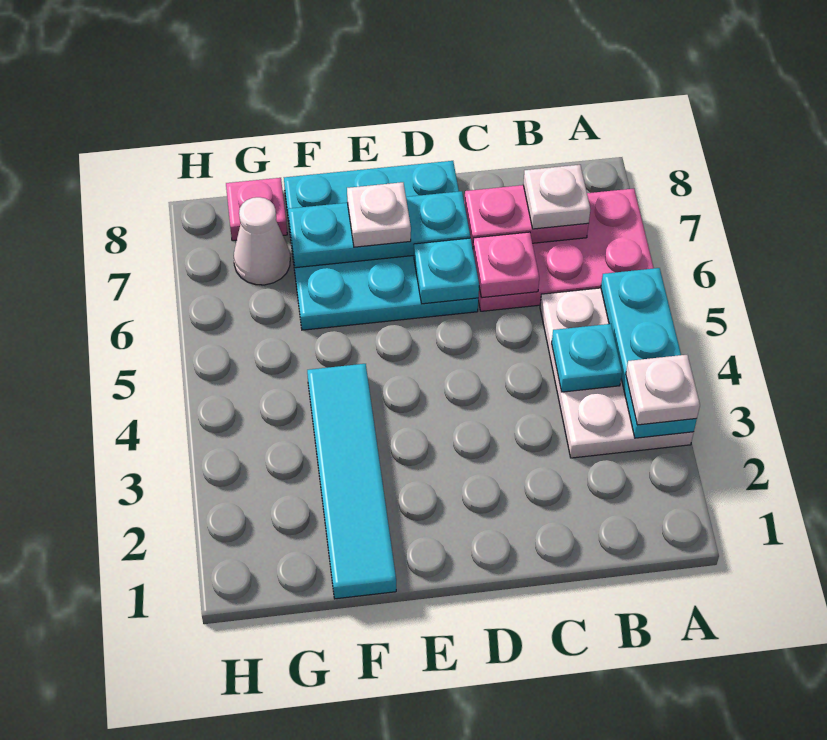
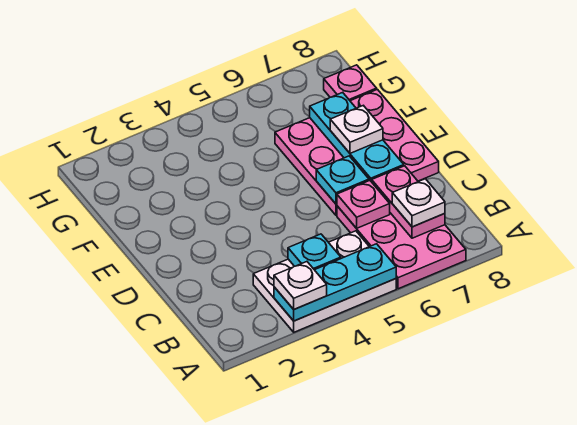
cyan plate D6:F8 level 1 -> pink plate D6:F8 level 1
cyan tile F1:F4 level 1 -> none
white cone G7 level 1 -> none

